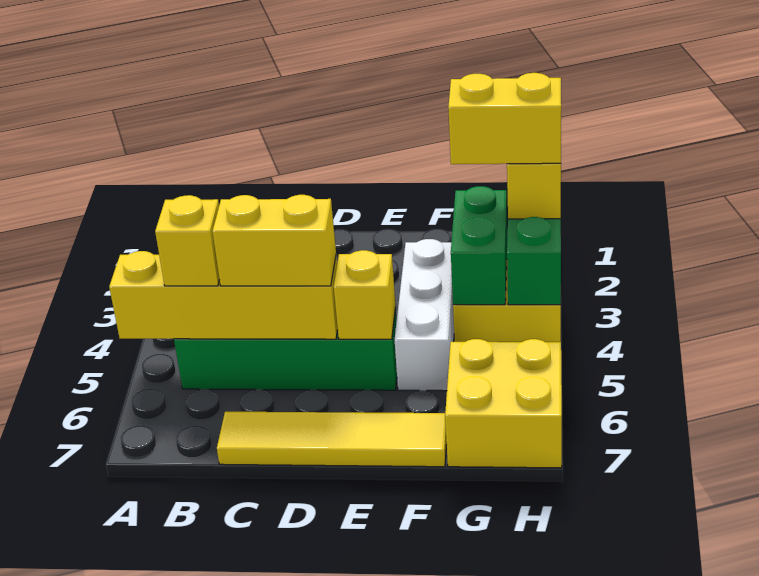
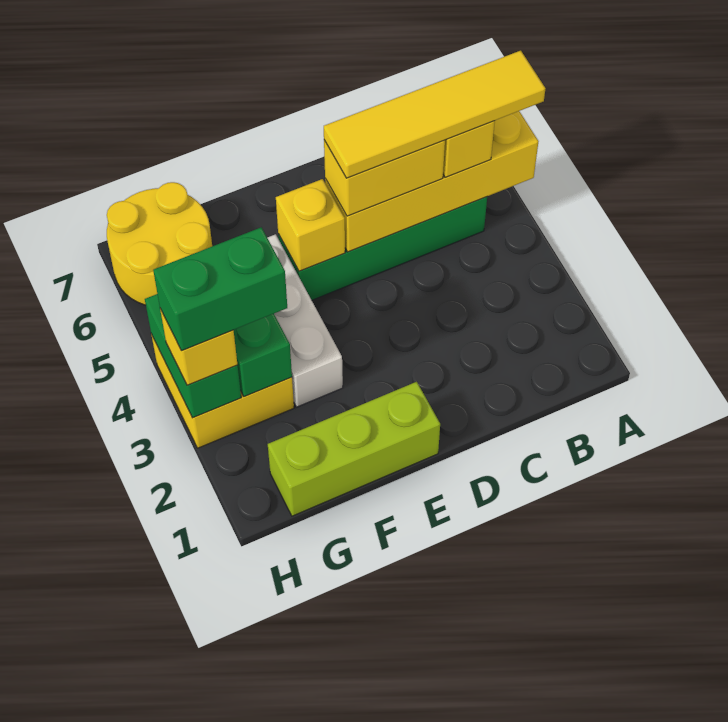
yellow tile C7:F7 level 1 -> yellow tile A5:D5 level 4
none -> lime brick E1:G1 level 1
yellow brick G3:H3 level 4 -> green brick G3:H3 level 4
yellow brick G6:H7 level 1 -> yellow round brick G6:H7 level 1

